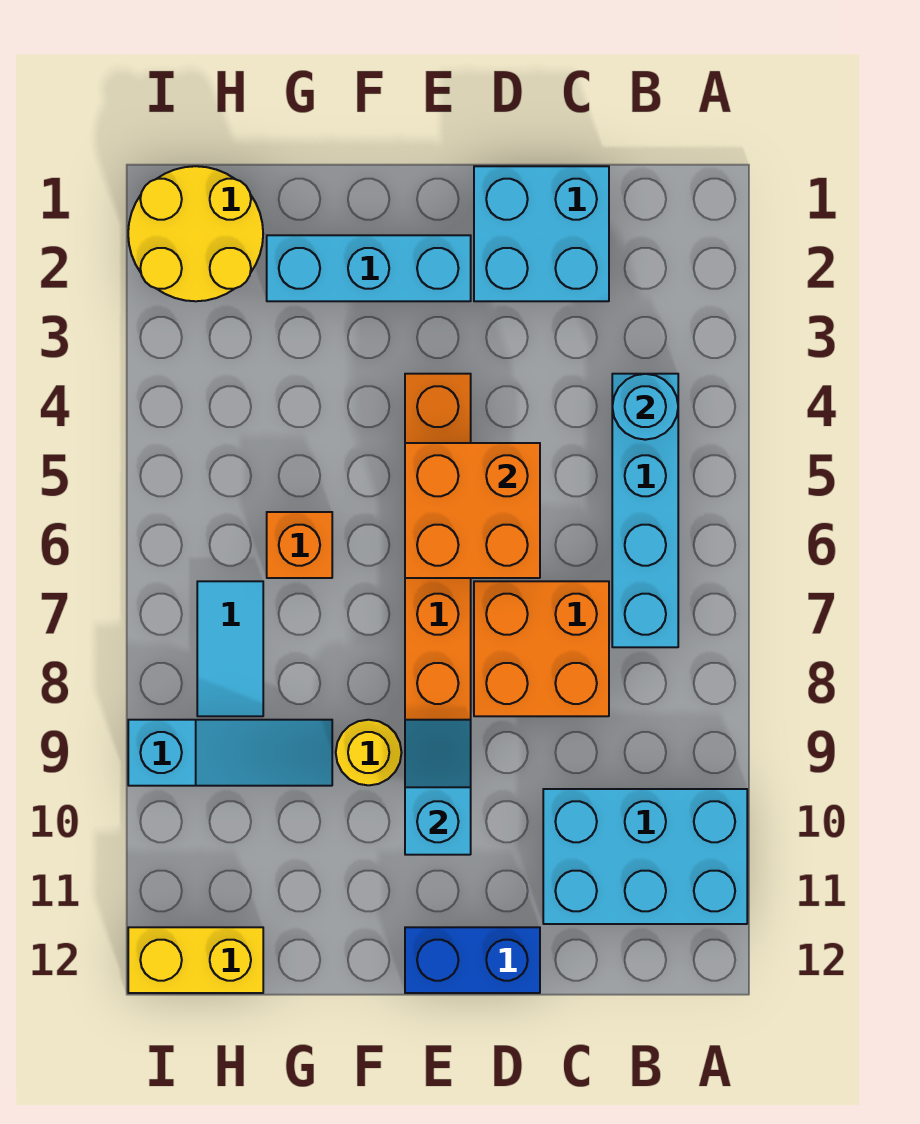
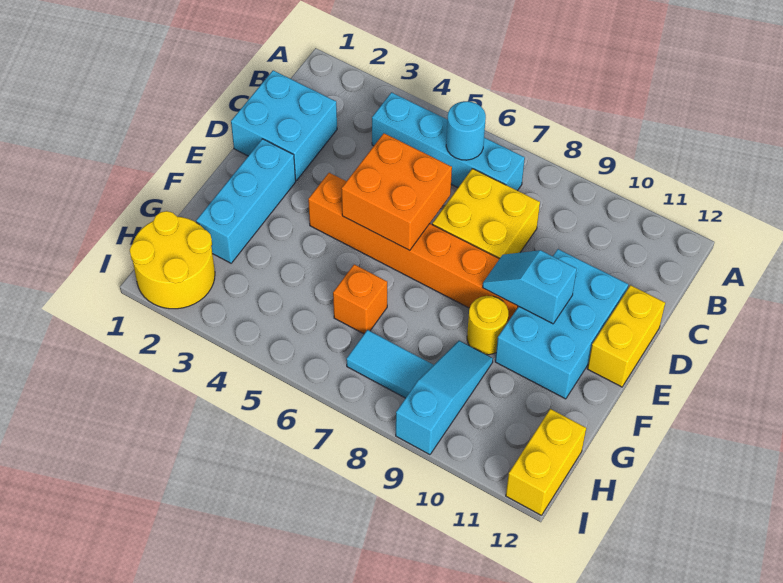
cyan brick A10:C11 level 1 -> cyan brick D10:F11 level 1
cyan round brick B4 level 2 -> cyan round brick B6 level 2
orange brick C7:D8 level 1 -> yellow brick C7:D8 level 1
blue brick D12:E12 level 1 -> yellow brick D12:E12 level 1

